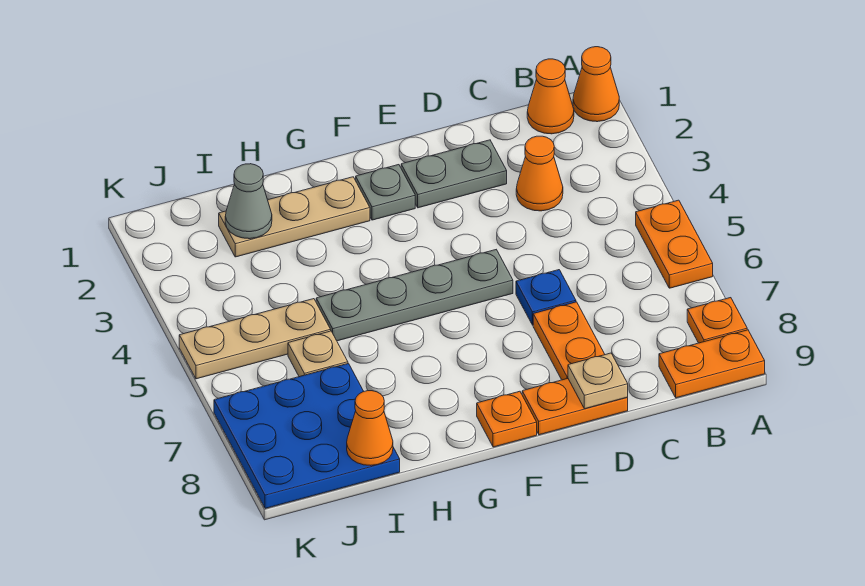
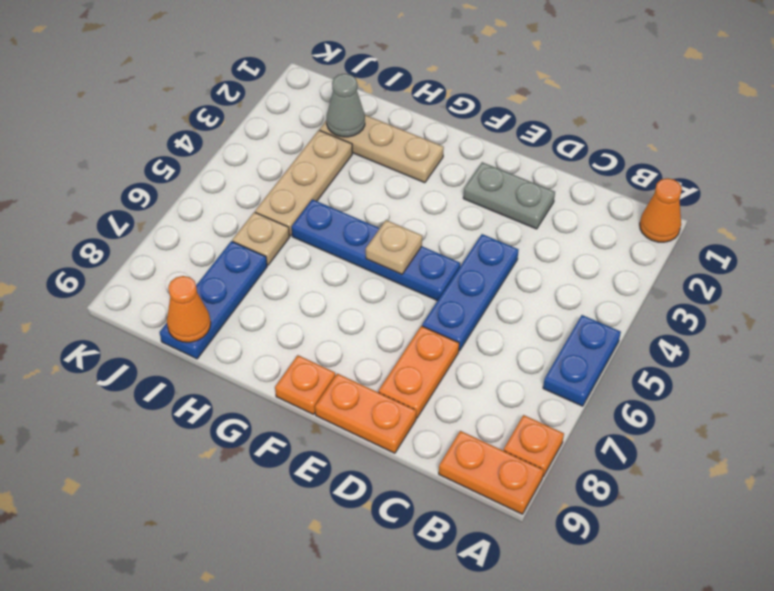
orange plate A5:A6 level 1 -> blue plate A5:A6 level 1
orange cone B1 level 1 -> none
orange cone C3 level 1 -> none
blue plate D6 level 1 -> blue plate D4:D6 level 1
tan plate D9 level 2 -> tan plate F5 level 2
grey plate E5:H5 level 1 -> blue plate E5:H5 level 1
grey plate F2 level 1 -> none
tan plate I5:K5 level 1 -> tan plate I3:I5 level 1
blue plate I7:K9 level 1 -> blue plate I7:I9 level 1

